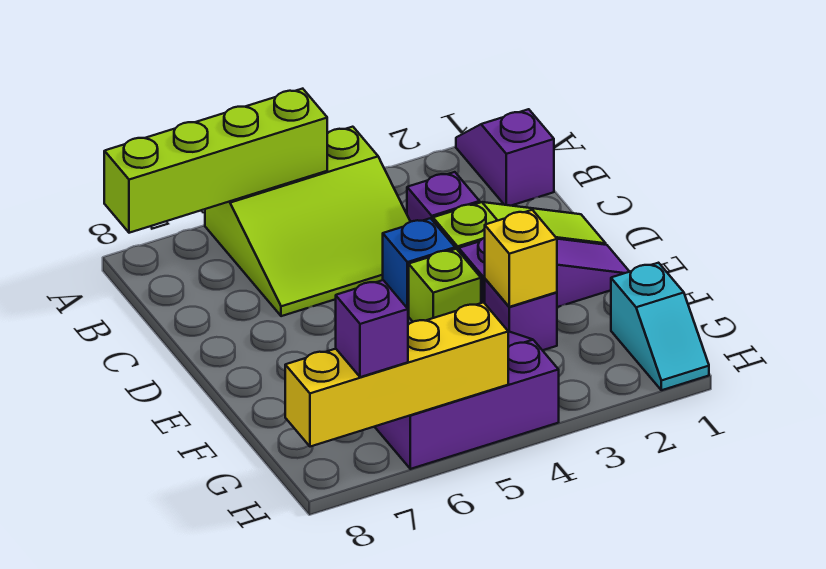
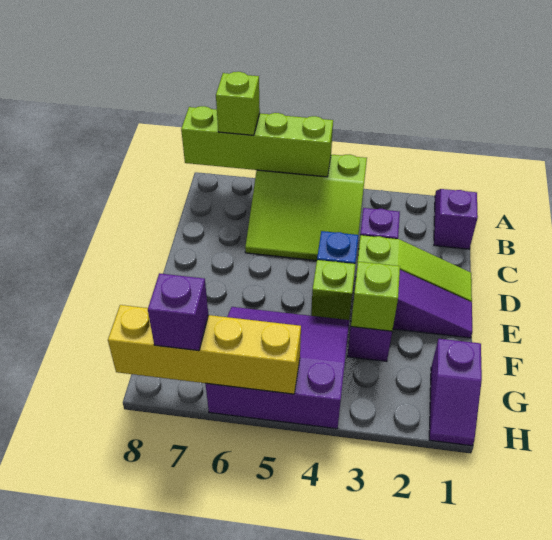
none -> lime brick A7 level 3
yellow brick F3 level 2 -> lime brick F3 level 2
cyan slope G1:H1 level 1 top G -> purple slope G1:H1 level 1 top G

